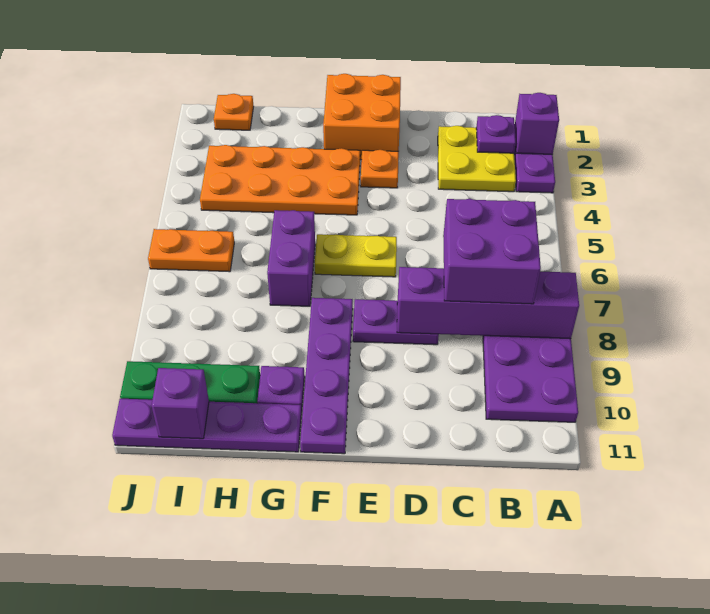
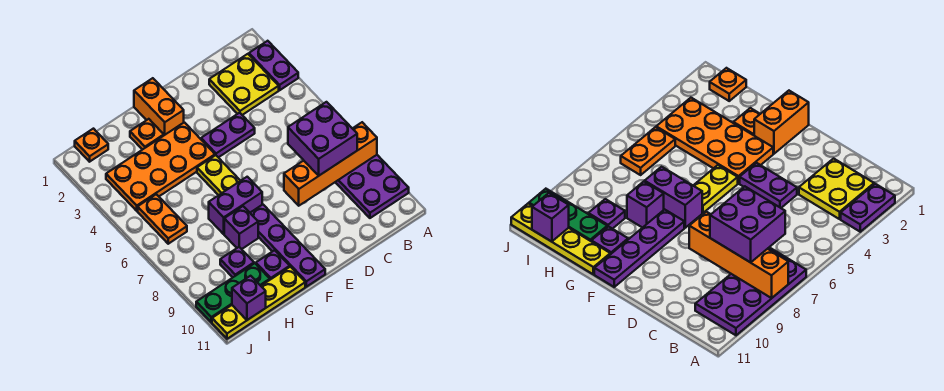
purple brick A2 level 2 -> purple brick G8 level 1
purple brick A8:D8 level 2 -> orange brick A8:D8 level 2
purple plate B2 level 2 -> purple plate H9 level 1
purple plate D8:E8 level 1 -> purple plate D4:E4 level 1
orange brick E1:F2 level 1 -> orange brick F1:F2 level 1
orange plate E3 level 1 -> orange plate G2 level 1
yellow plate E6:F6 level 1 -> yellow plate F5:F6 level 1
purple brick G6:G7 level 1 -> purple brick F7:G7 level 1
purple plate G11:J11 level 1 -> yellow plate G11:J11 level 1
orange plate I6:J6 level 1 -> orange plate I5:I6 level 1

